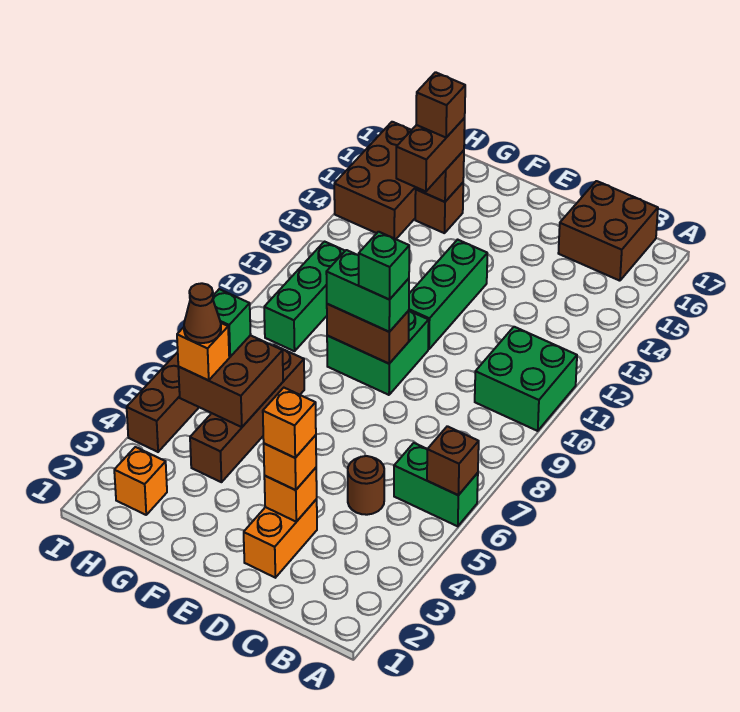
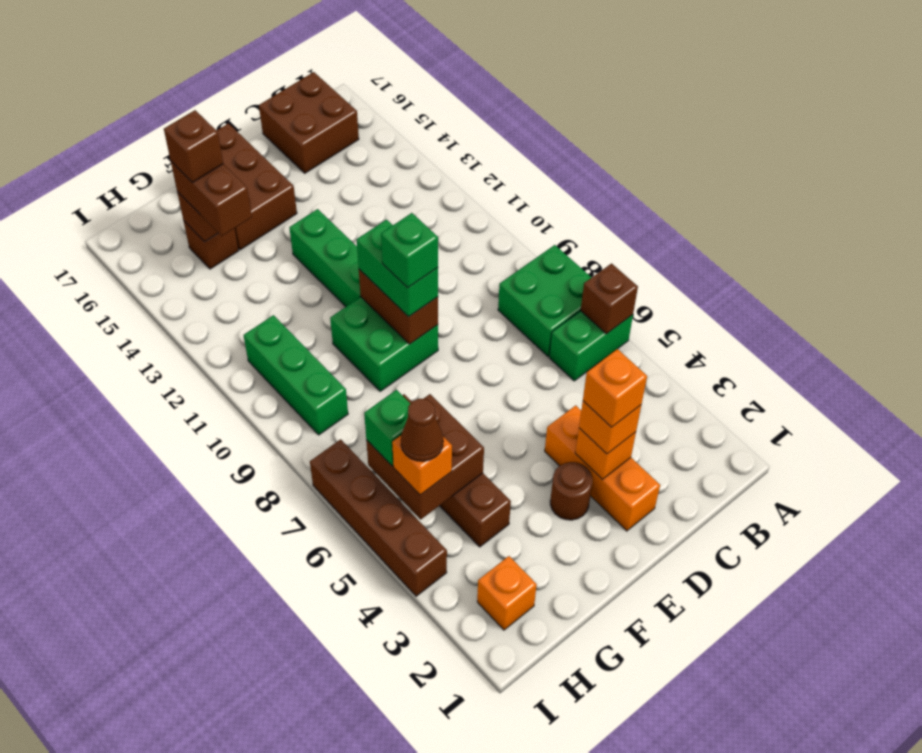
green brick A10:B11 level 1 -> green brick A7:B8 level 1
brown round brick C5 level 1 -> brown round brick E3 level 1
orange brick D2:D3 level 1 -> orange brick D2:D4 level 1
brown brick E9:F9 level 2 -> brown brick E9:E10 level 2
green brick E9:F9 level 3 -> green brick E9:E10 level 3
brown brick H14:I16 level 1 -> brown brick E15:F17 level 1

